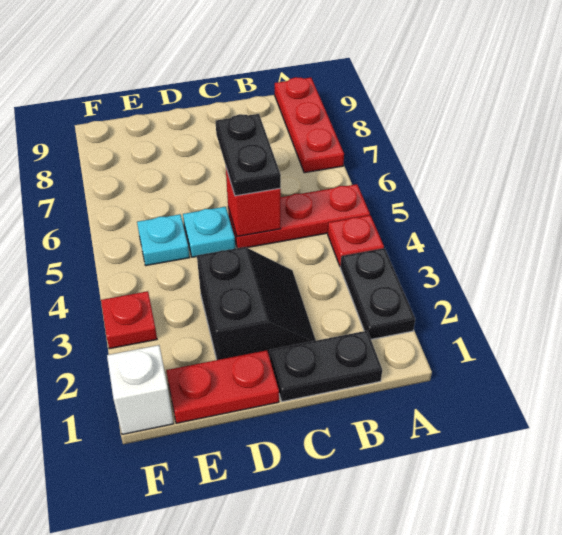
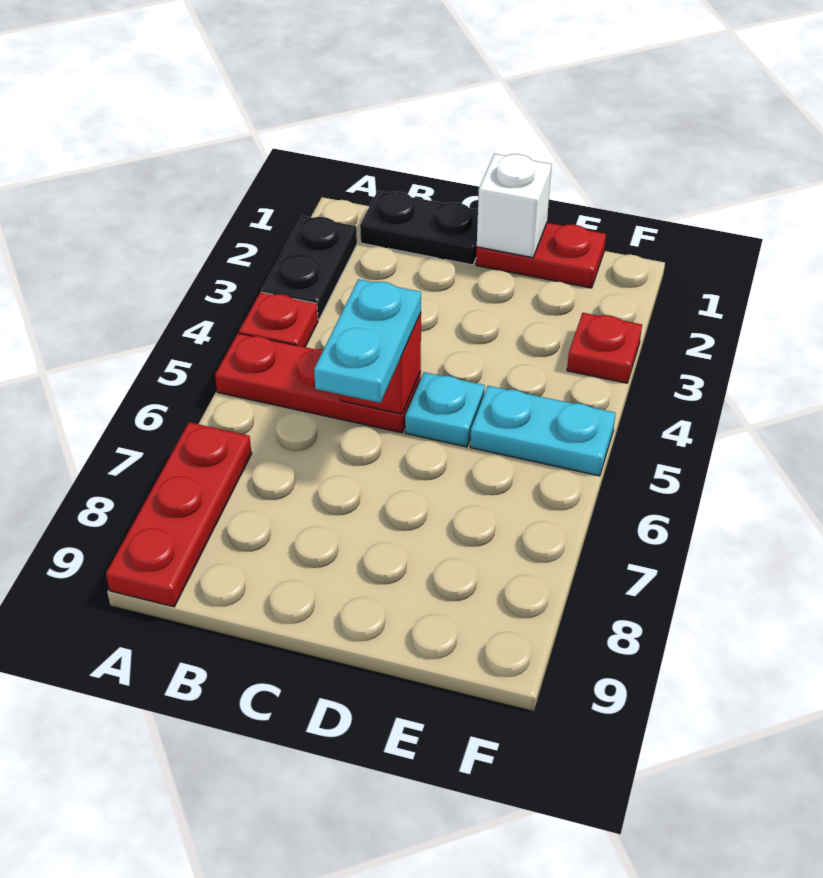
black slope C2:D3 level 1 top D -> none
black plate C5:C6 level 3 -> cyan plate C5:C6 level 3
cyan plate E5 level 1 -> cyan plate E5:F5 level 1
white brick F1 level 1 -> white brick D1 level 2

